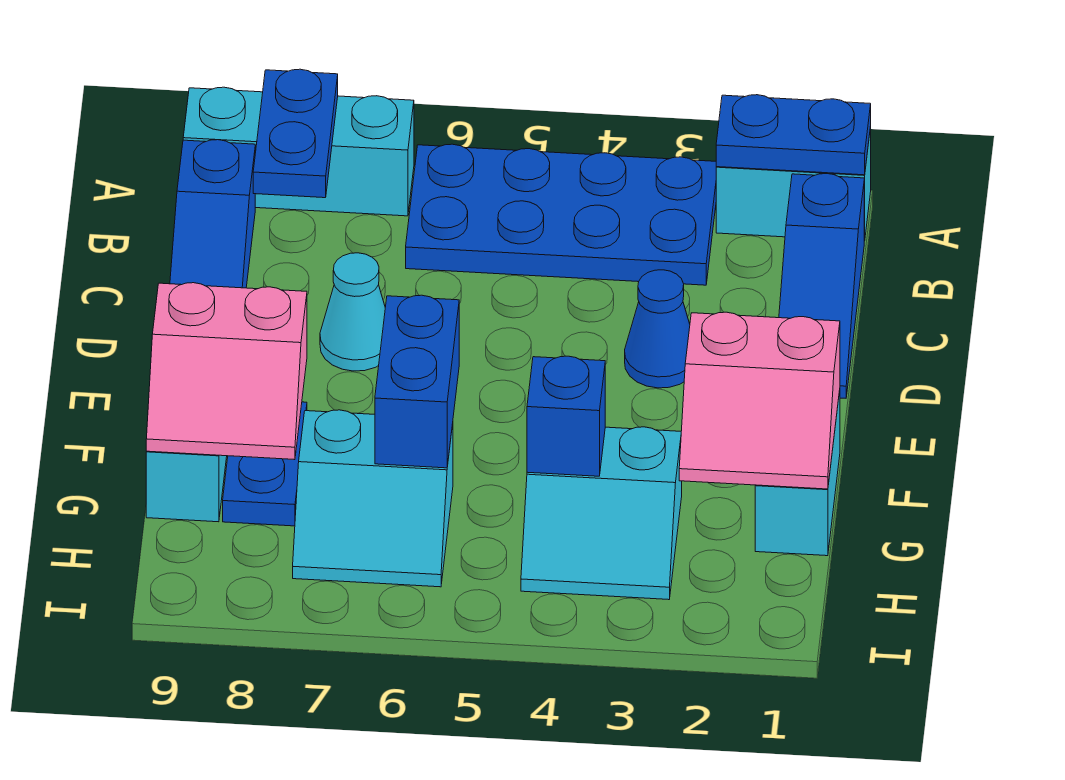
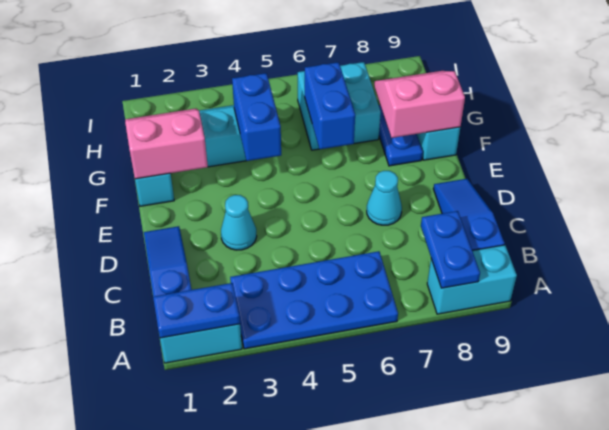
cyan brick A7:A9 level 1 -> cyan brick A8:A9 level 1
blue cone D3 level 1 -> cyan cone D3 level 1
blue brick G4 level 2 -> blue brick F4:G4 level 2
cyan slope G6:H7 level 1 top G -> cyan brick G6:H7 level 1

